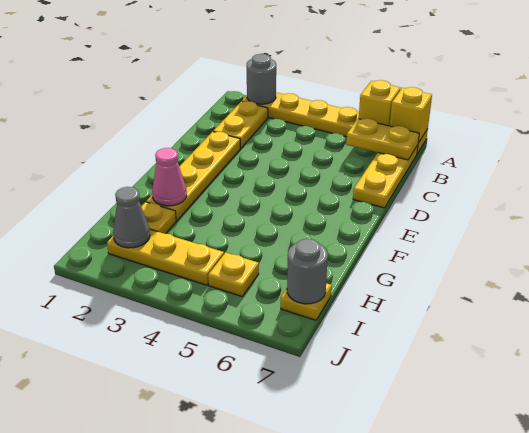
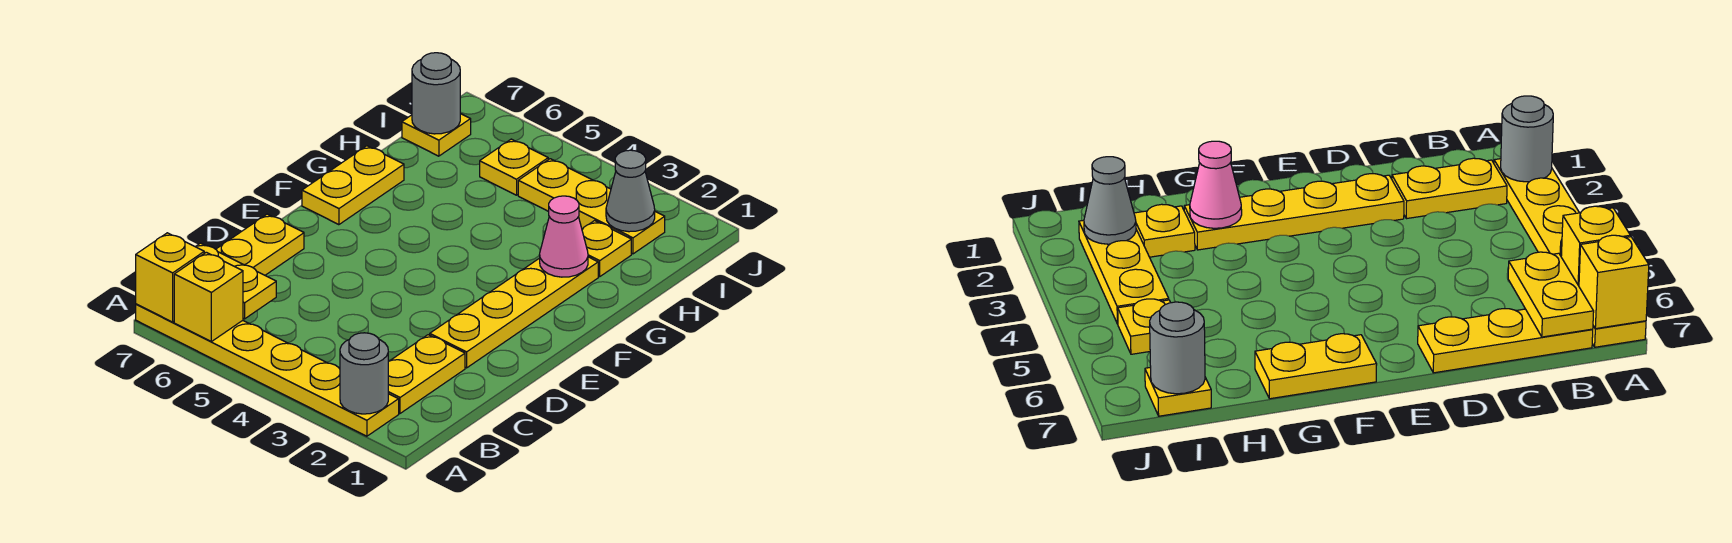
none -> yellow plate F7:G7 level 1

